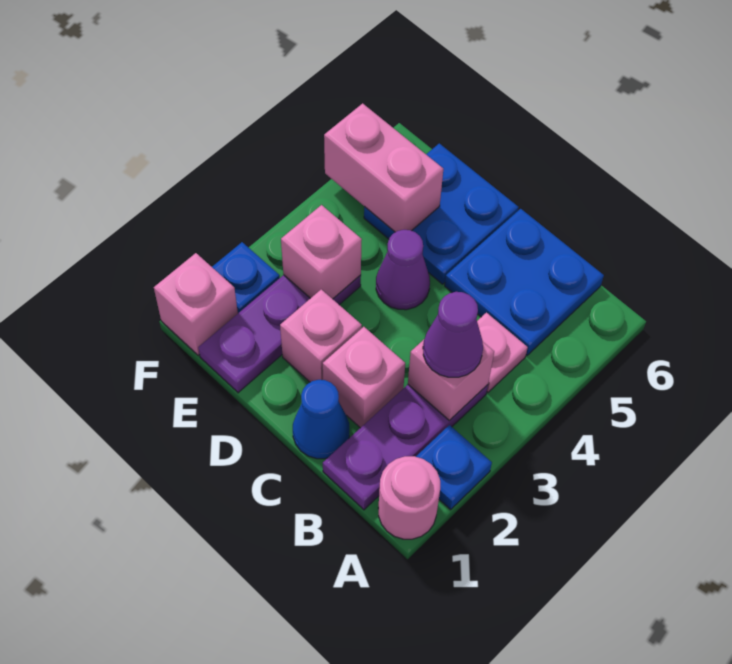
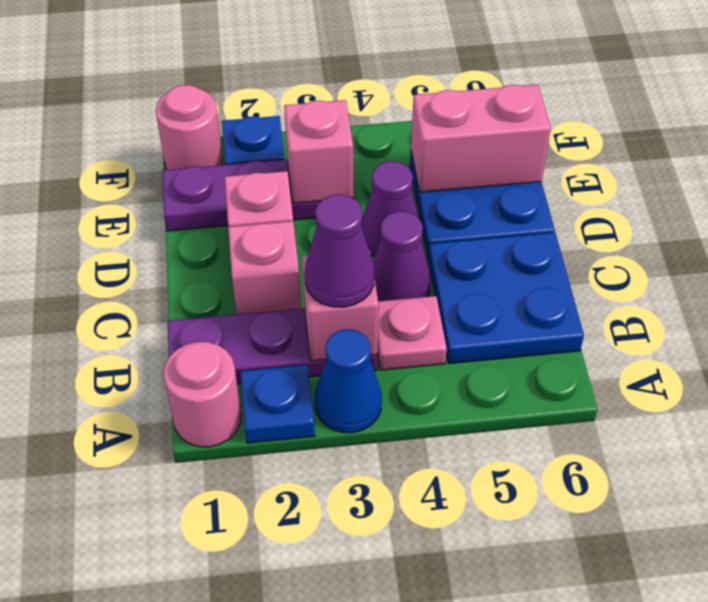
blue cone C1 level 1 -> blue cone A3 level 1
none -> purple cone C4 level 1
pink brick E5:F5 level 2 -> pink brick E5:E6 level 2
pink brick F1 level 1 -> pink round brick F1 level 1

